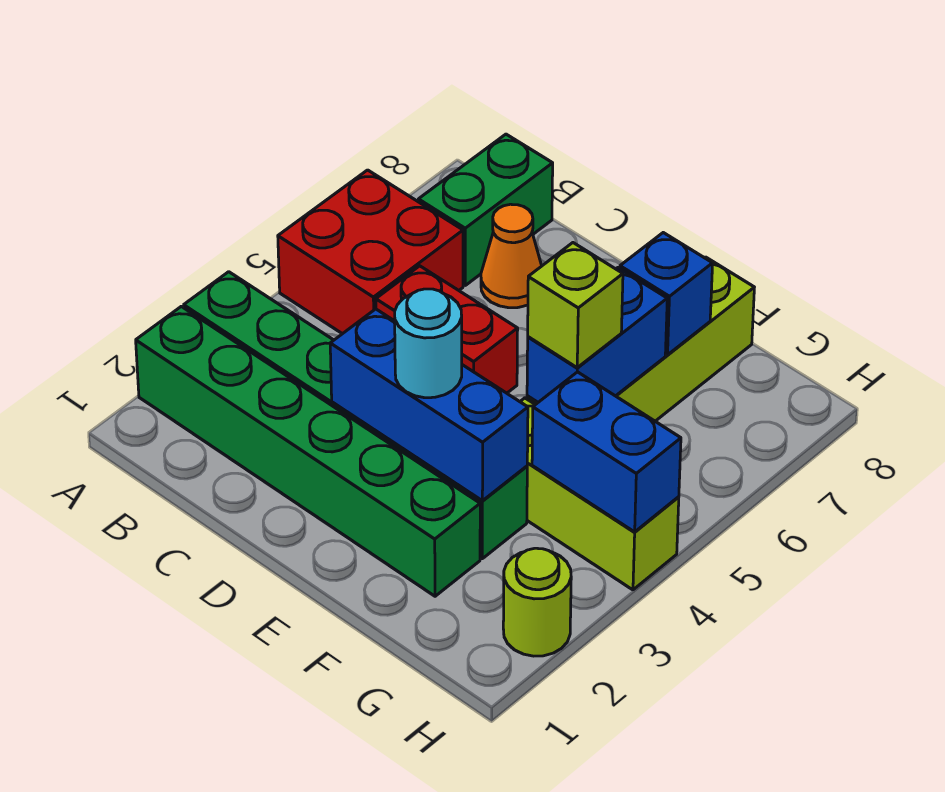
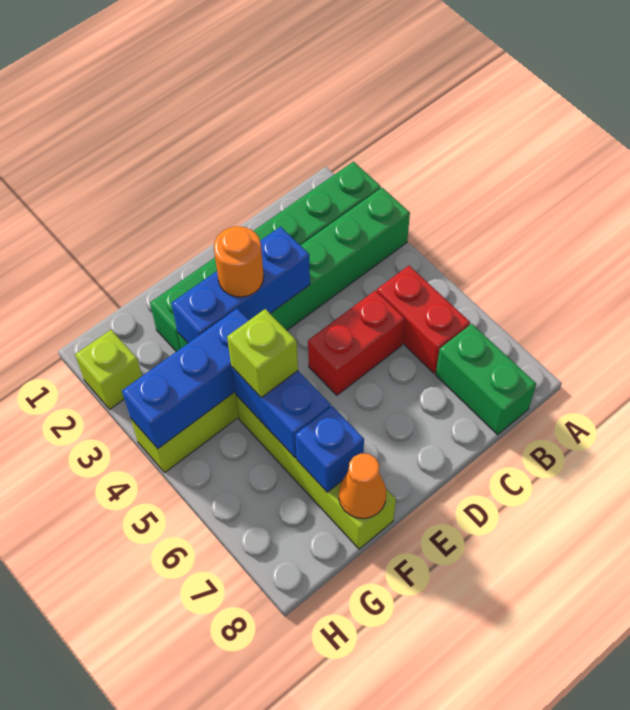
red brick A5:B6 level 1 -> red brick B5:B6 level 1
orange cone C7 level 1 -> orange cone F8 level 2
cyan round brick E3 level 3 -> orange round brick E3 level 3
blue brick G4:H4 level 2 -> blue brick F4:H4 level 2
lime round brick H2 level 1 -> lime brick H2 level 1

